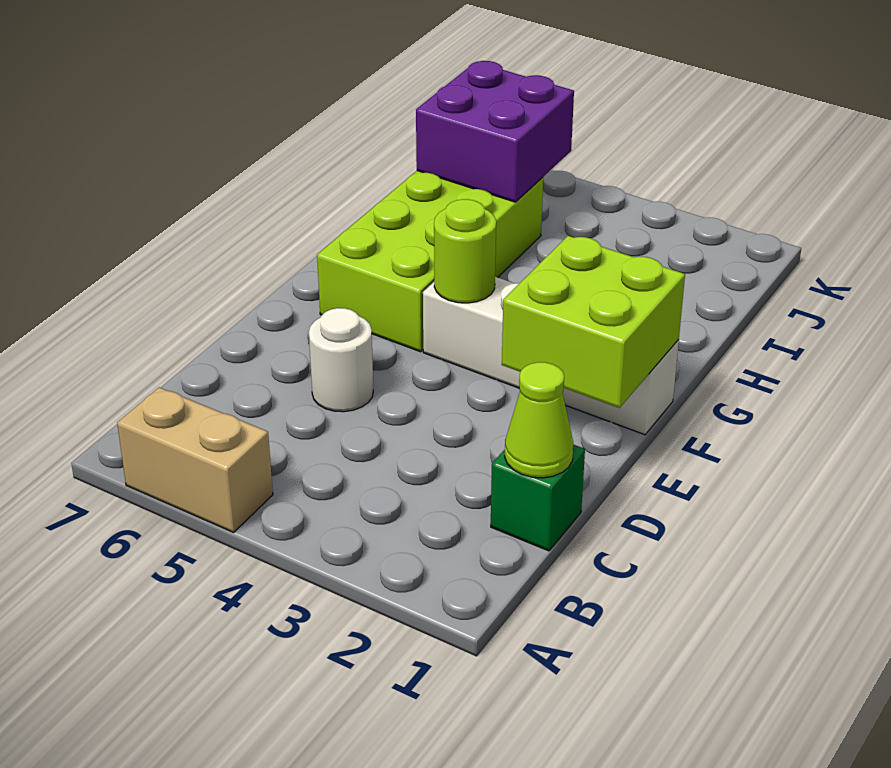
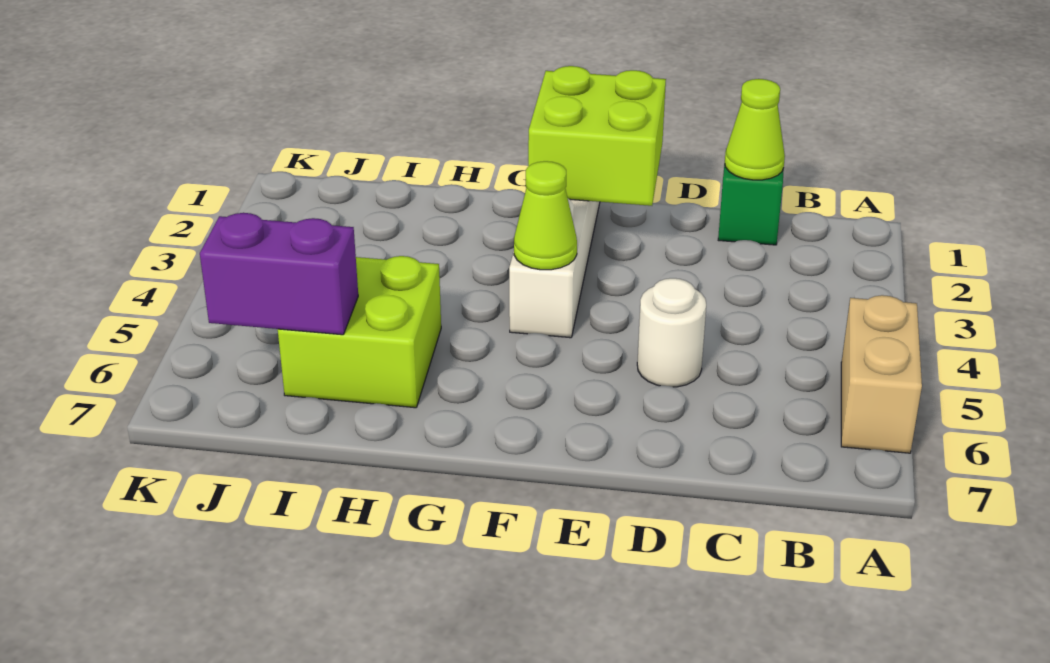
lime round brick F4 level 2 -> lime cone F4 level 2
lime brick F5:I6 level 1 -> lime brick H5:I6 level 1
purple brick I5:J6 level 2 -> purple brick I6:J6 level 2

